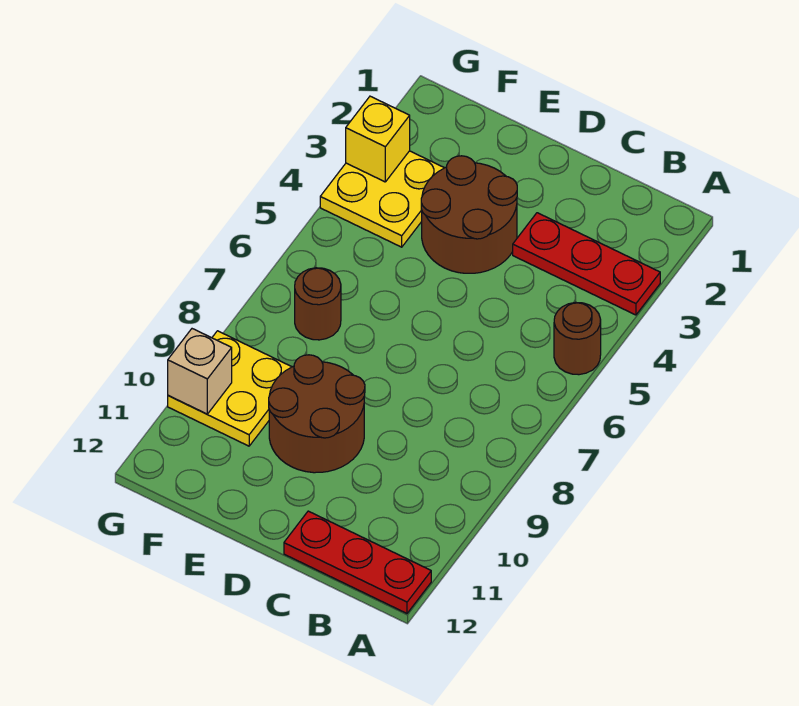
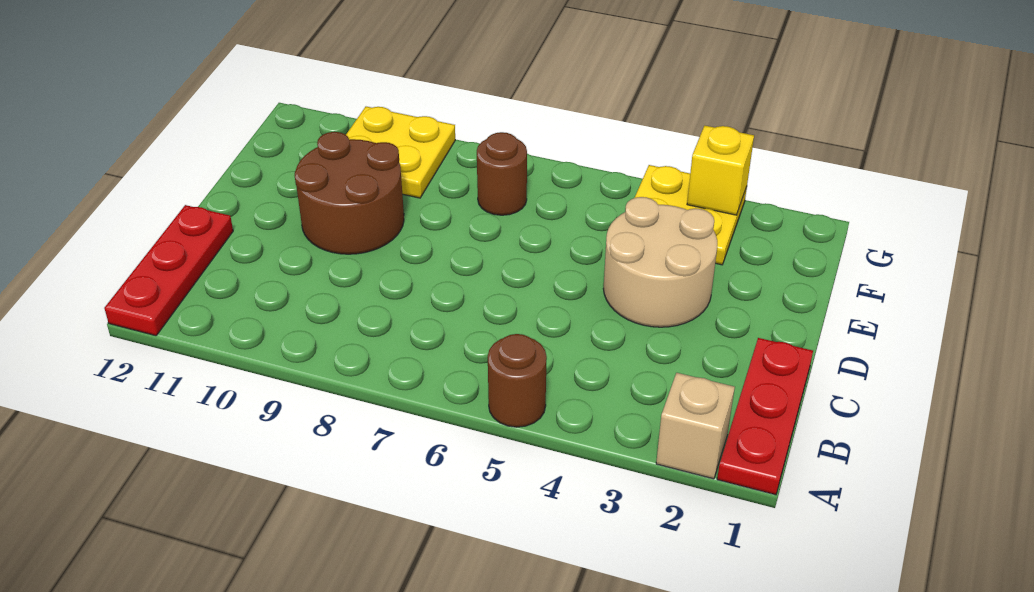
red plate A3:C3 level 1 -> red plate A1:C1 level 1
brown round brick D3:E4 level 1 -> tan round brick D3:E4 level 1
tan brick G10 level 2 -> tan brick A2 level 1

